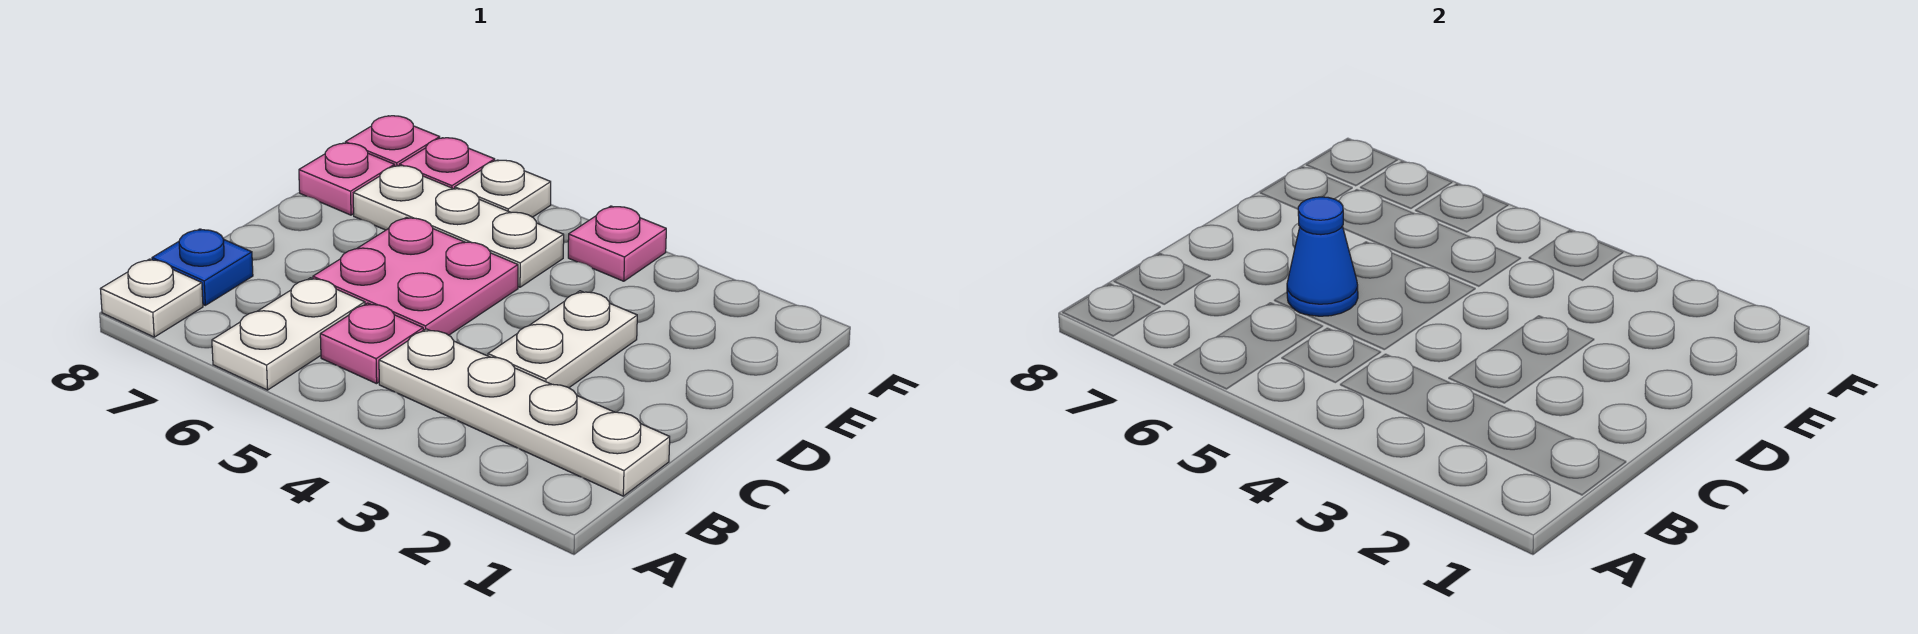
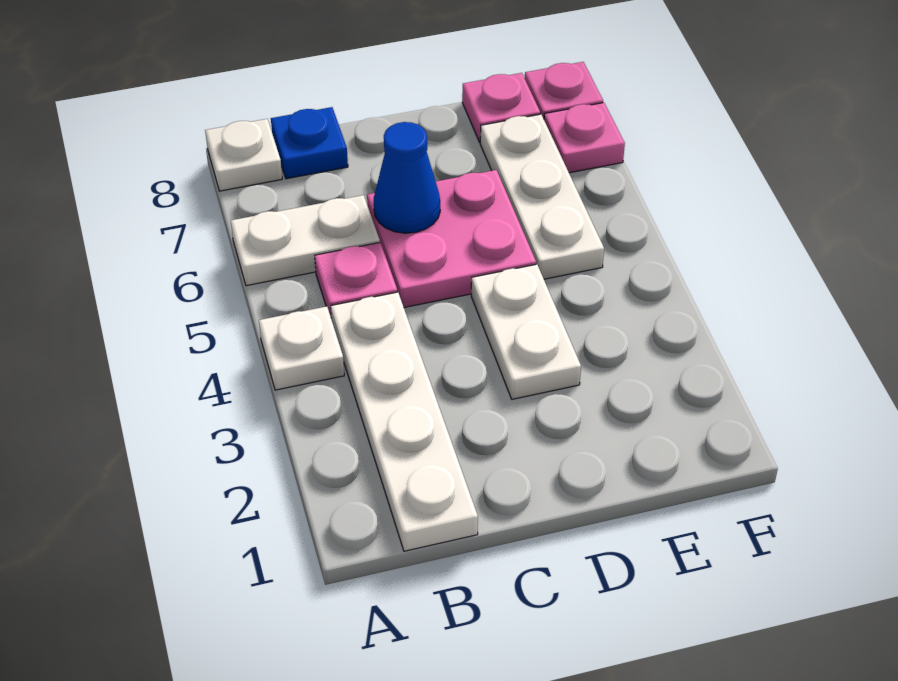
white plate C3:D3 level 1 -> white plate D3:D4 level 1
pink plate F4 level 1 -> none
white plate F6 level 1 -> white plate A4 level 1

